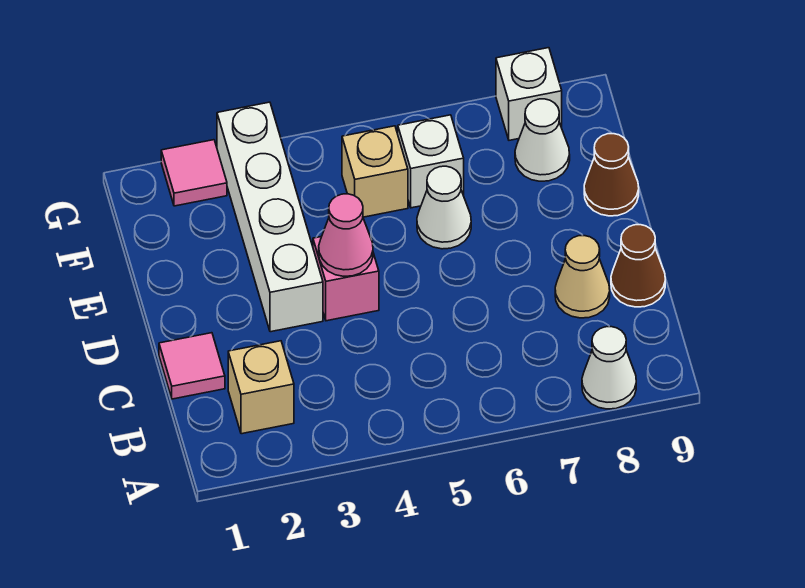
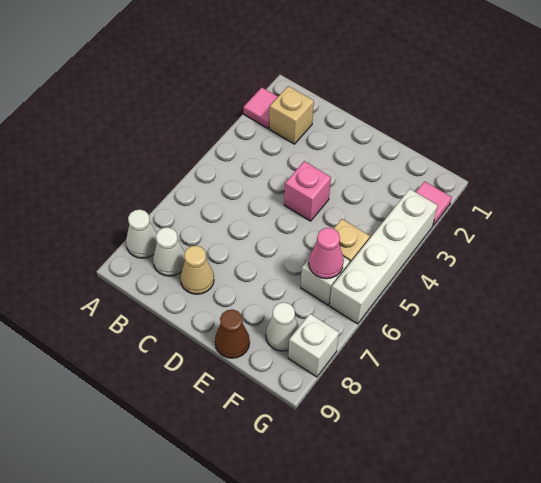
pink tile C1 level 1 -> pink tile A2 level 1
brown cone C9 level 1 -> none
white brick D3:G3 level 1 -> white brick G3:G6 level 1
pink cone D4 level 2 -> pink cone F6 level 2
white cone E6 level 1 -> white cone B8 level 1

